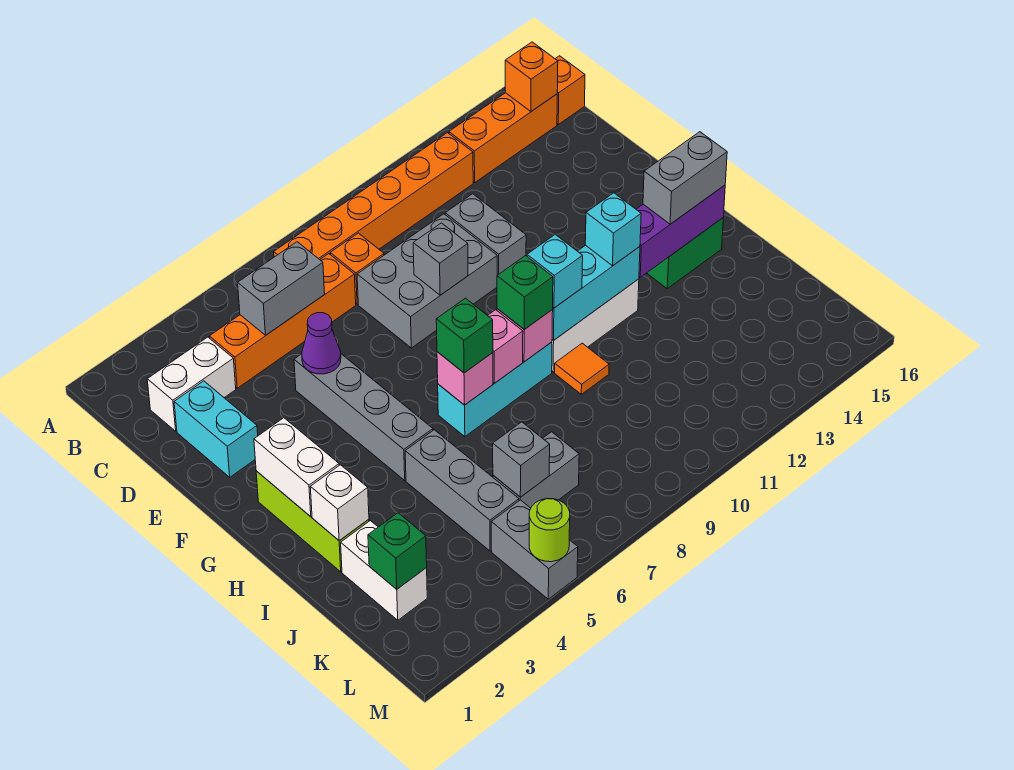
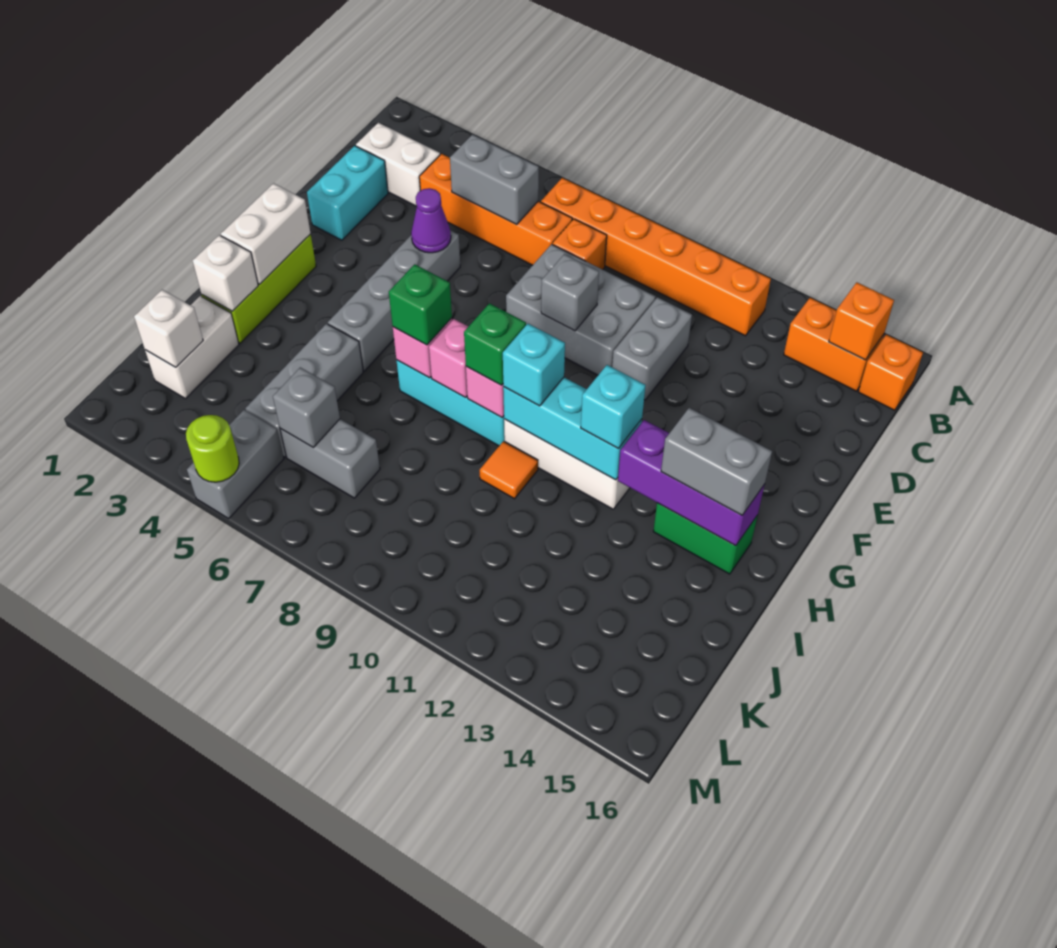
orange brick B13:B15 level 1 -> orange brick B14:B15 level 1
green brick K2 level 2 -> white brick K2 level 2

